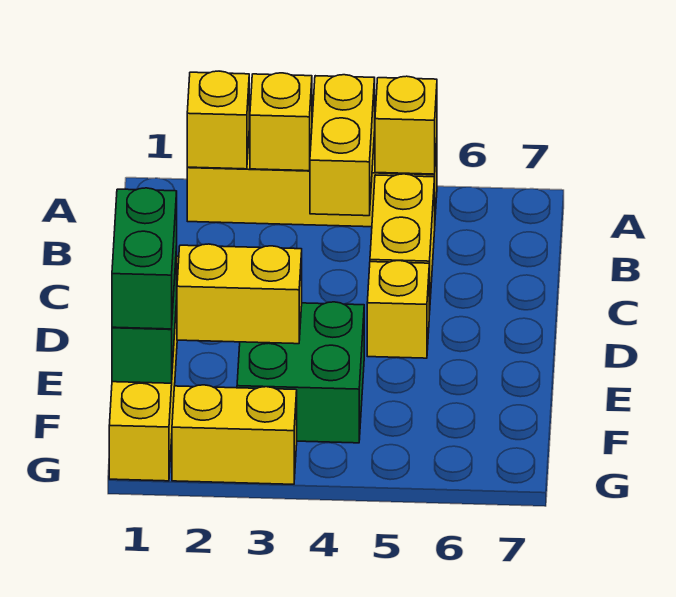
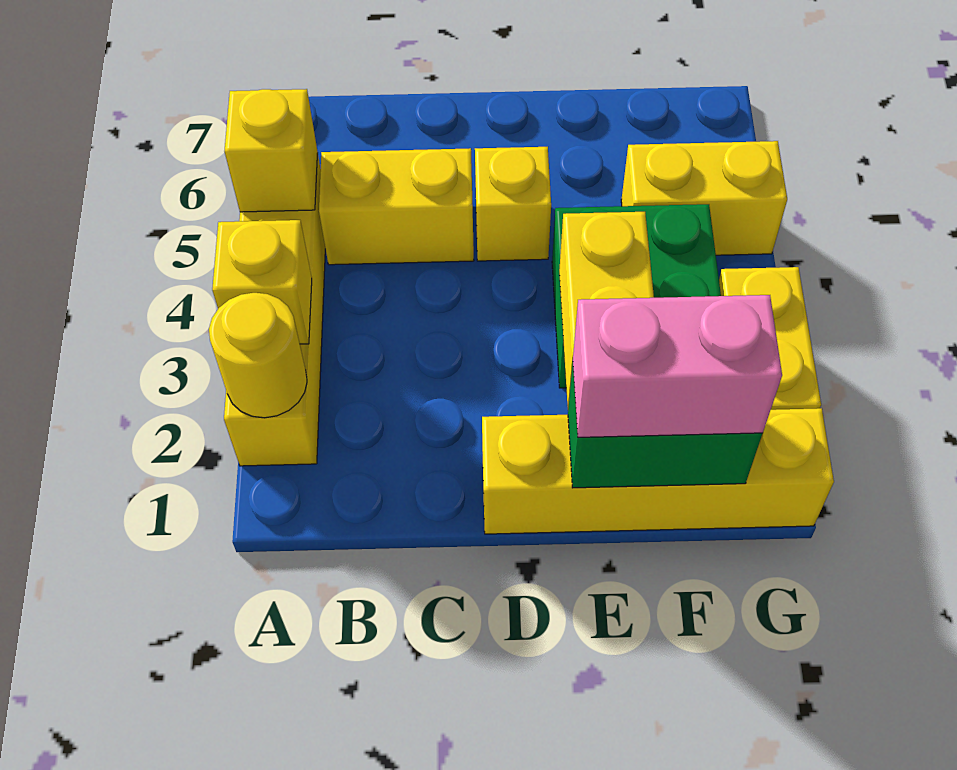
yellow brick A2 level 2 -> yellow round brick A2 level 2
yellow brick A4:B4 level 2 -> yellow brick F5:G5 level 1
green brick E1:F1 level 3 -> pink brick E1:F1 level 3

